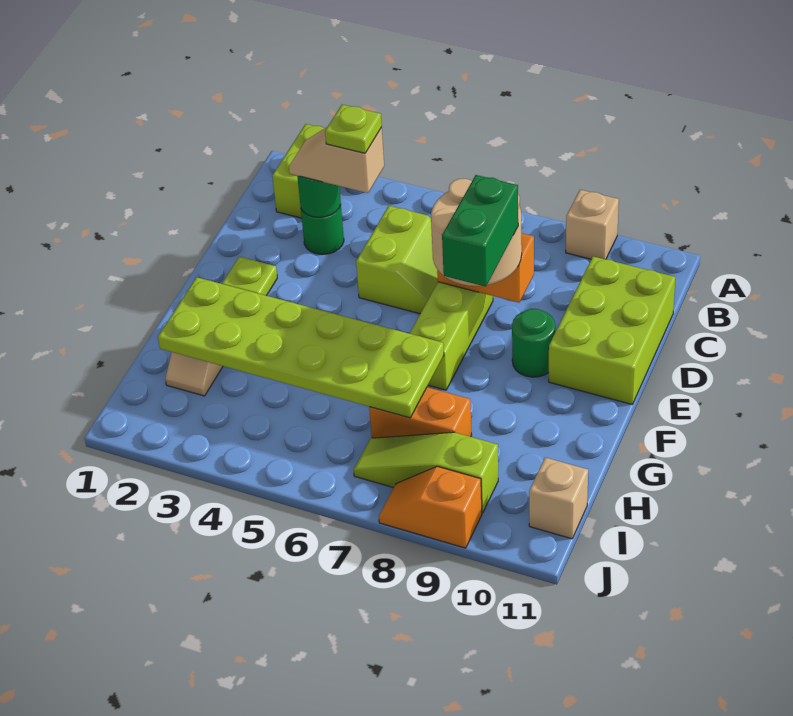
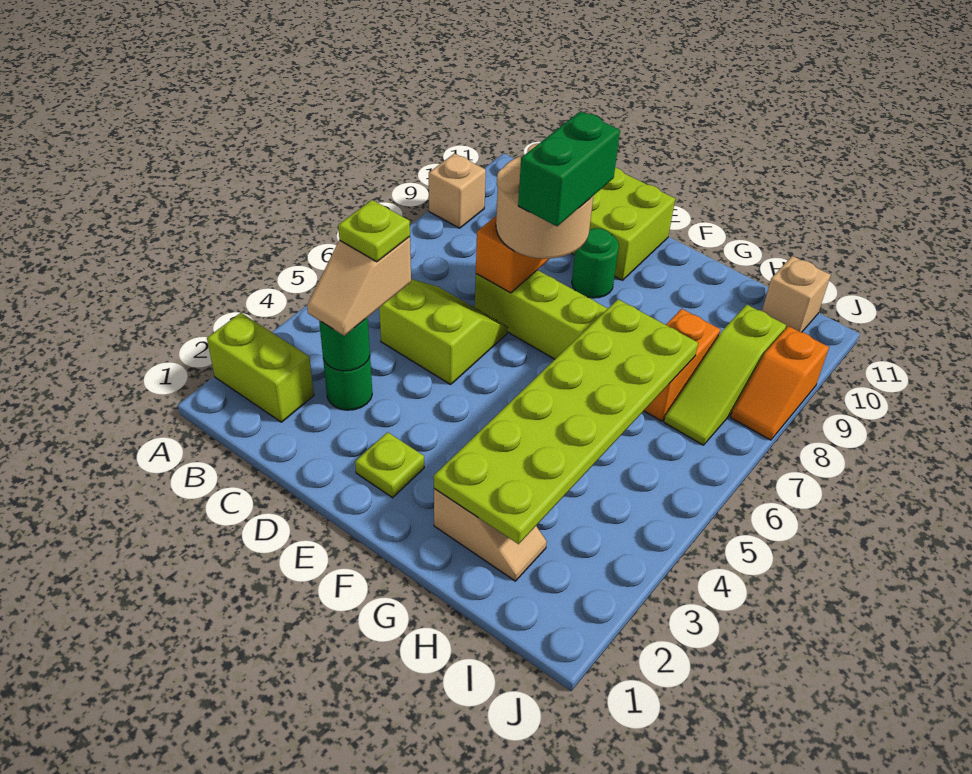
green brick E8:F8 level 4 -> green brick E7:E8 level 4

